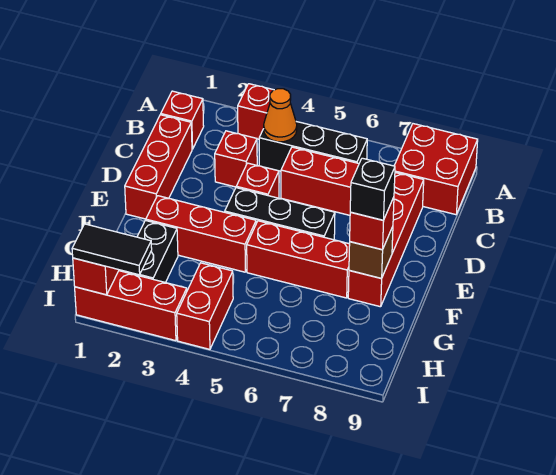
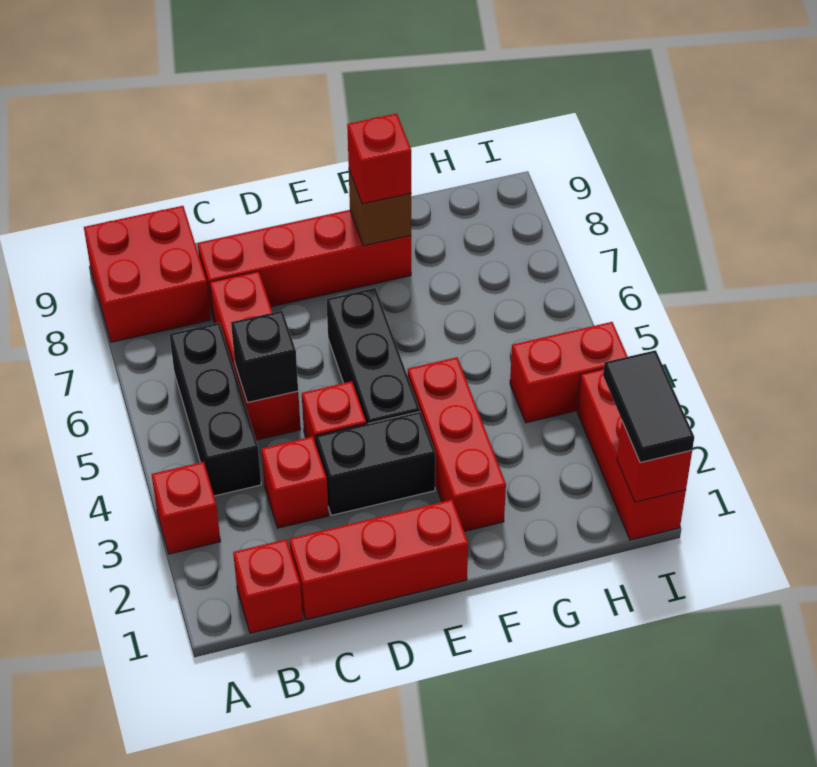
orange cone B4 level 2 -> none
red brick F5:F7 level 1 -> none
black brick F8 level 4 -> black brick C5 level 2
black brick G2:H2 level 1 -> black brick D3:E3 level 1

